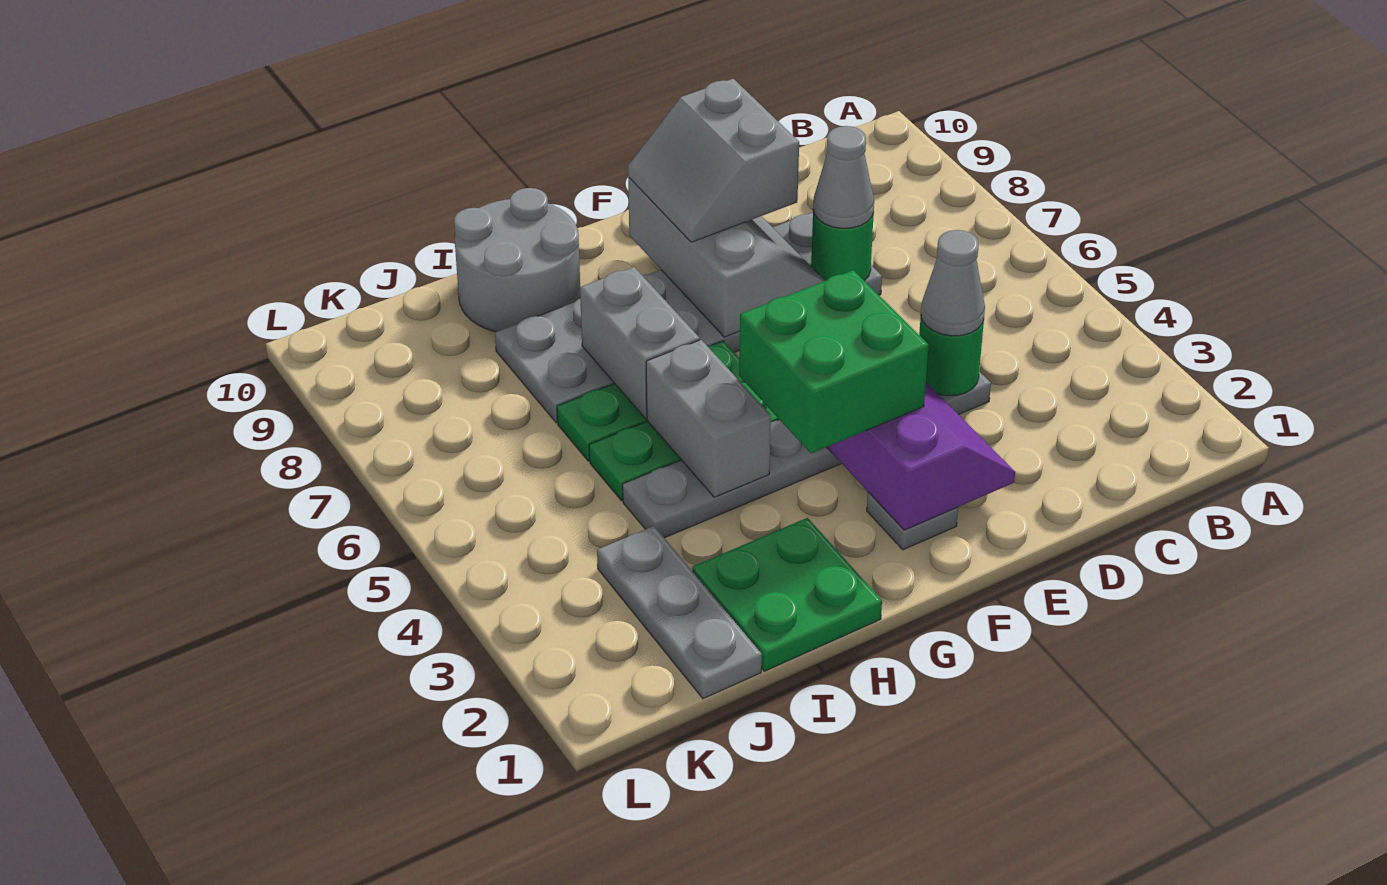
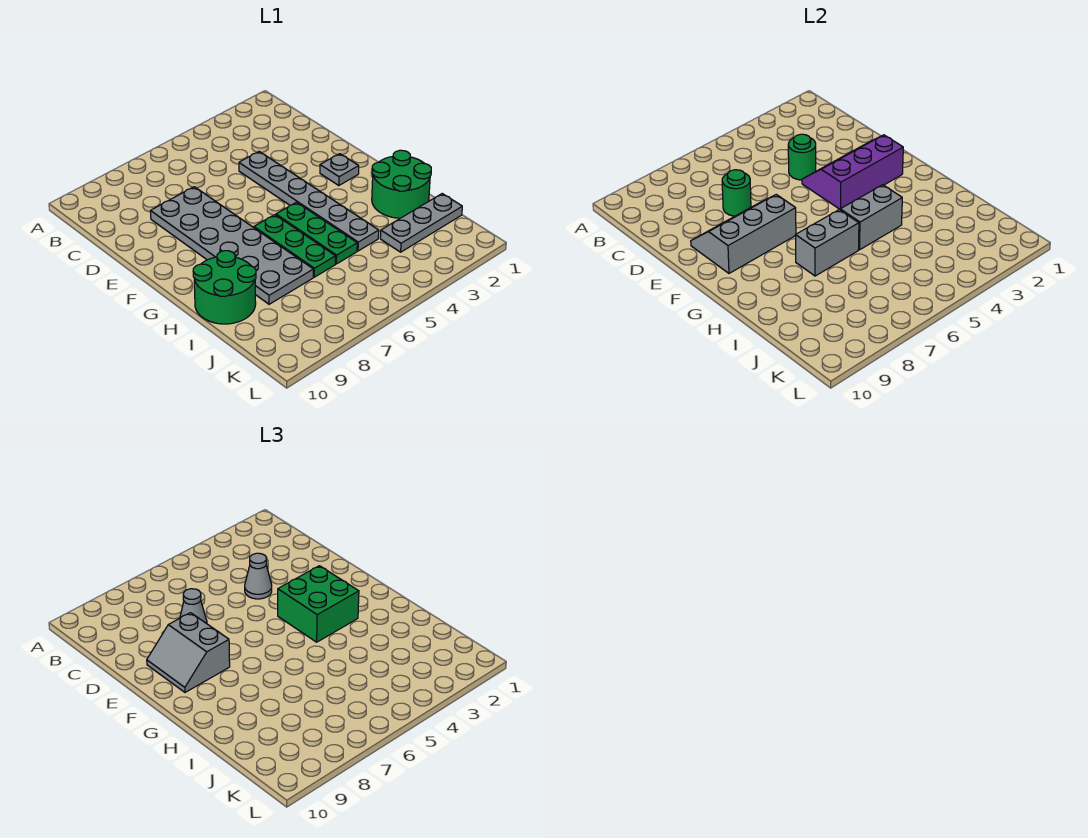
grey slope E8:F9 level 3 top E -> grey slope E8:F9 level 3 top 8
green plate H1:I2 level 1 -> green round brick H1:I2 level 1
grey round brick H9:I10 level 1 -> green round brick H9:I10 level 1

